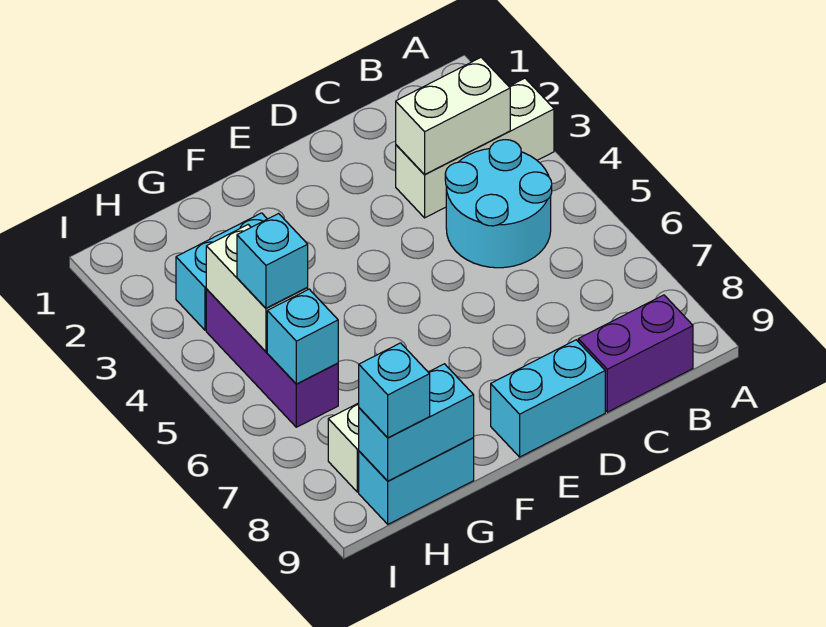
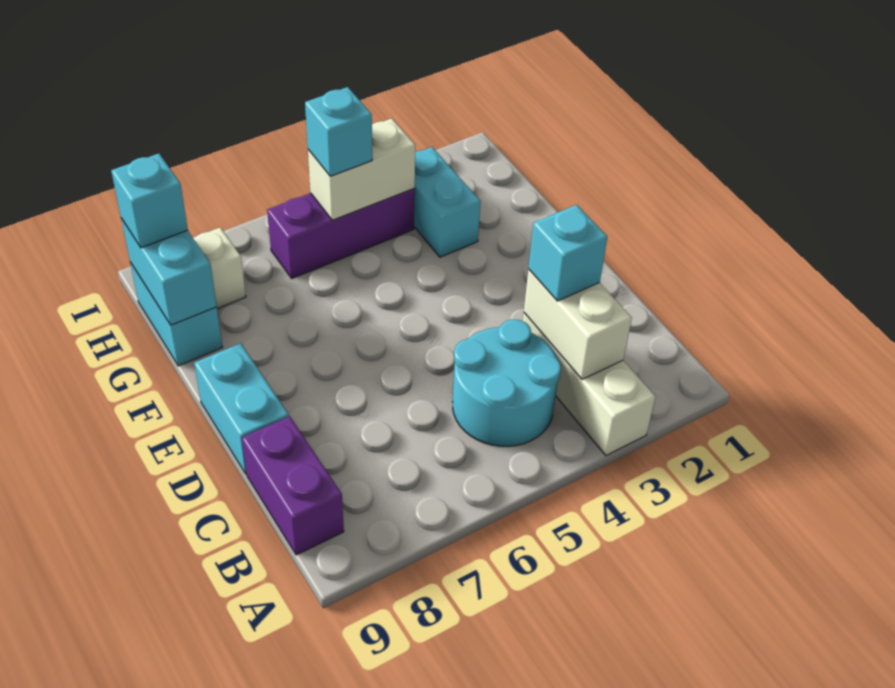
cyan brick H6 level 2 -> cyan brick C3 level 3

